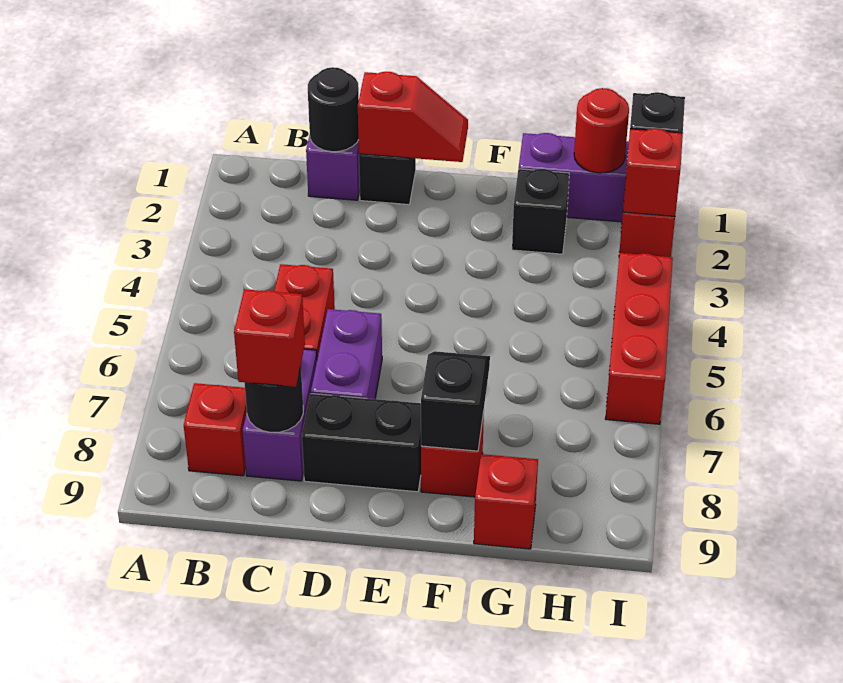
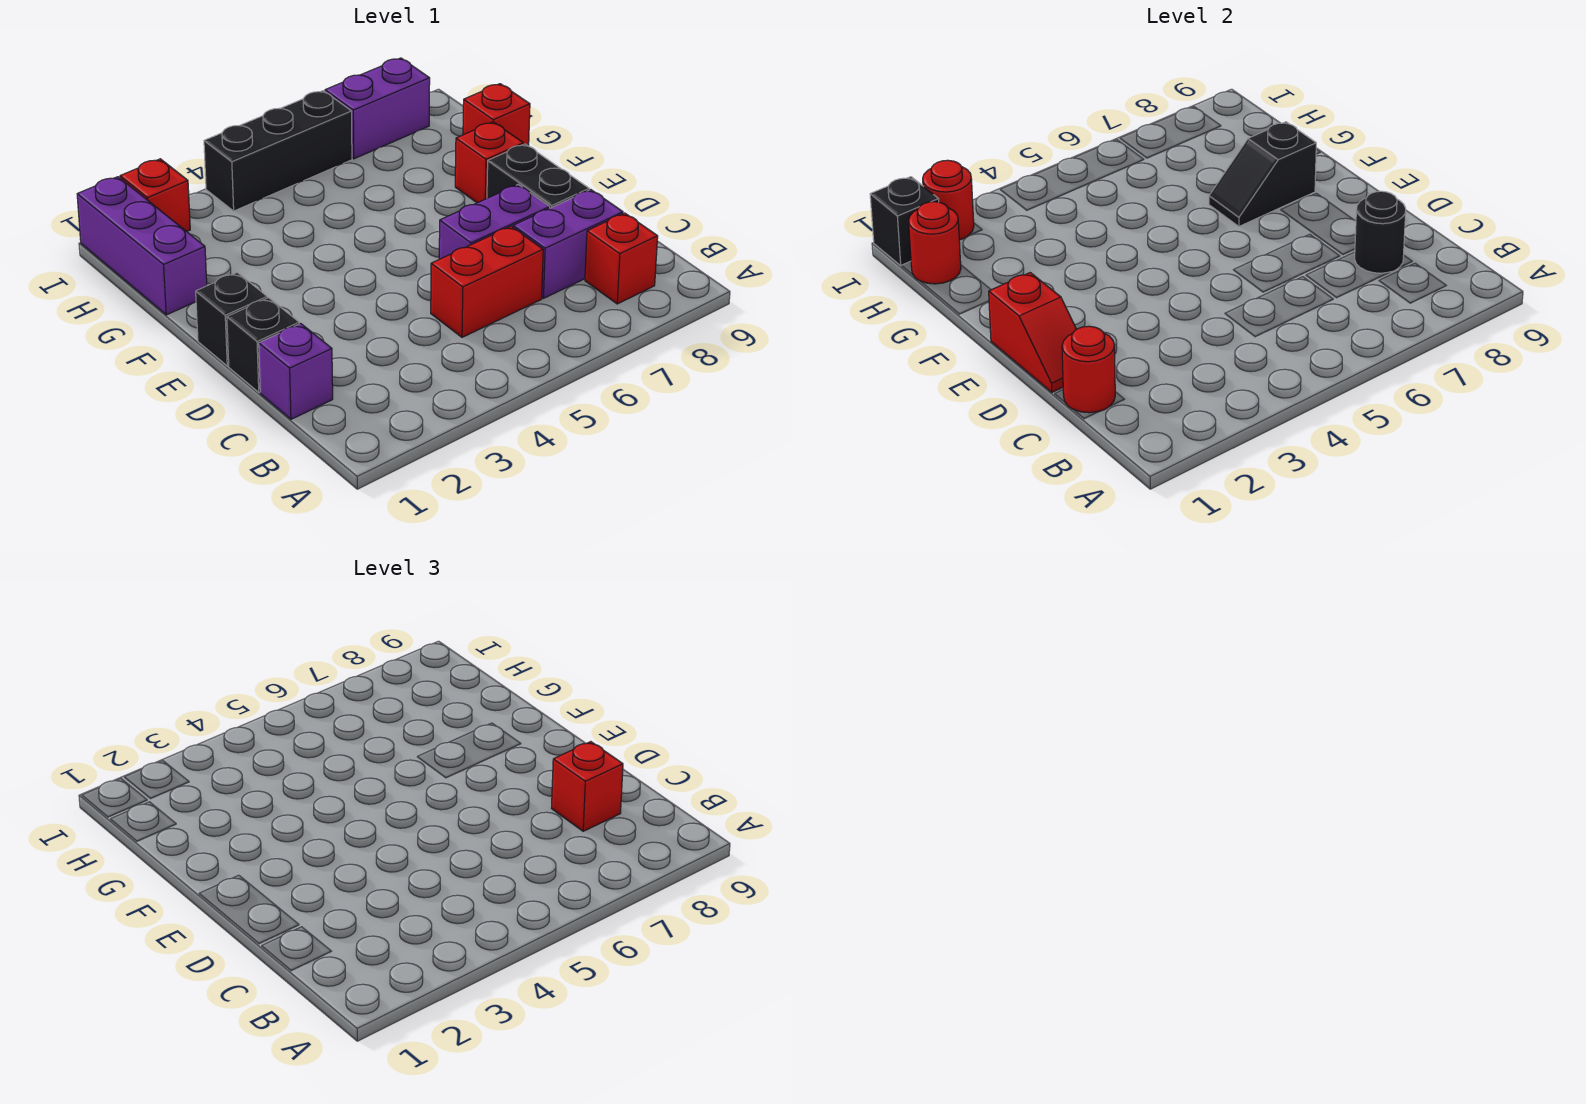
black round brick C1 level 2 -> red round brick C1 level 2
red slope D1:E1 level 2 top D -> red slope D1:E1 level 2 top E
black brick G2 level 1 -> black brick E1 level 1
red brick I2 level 2 -> red round brick I2 level 2
red brick I4:I6 level 1 -> black brick I4:I6 level 1
none -> purple brick I7:I8 level 1

